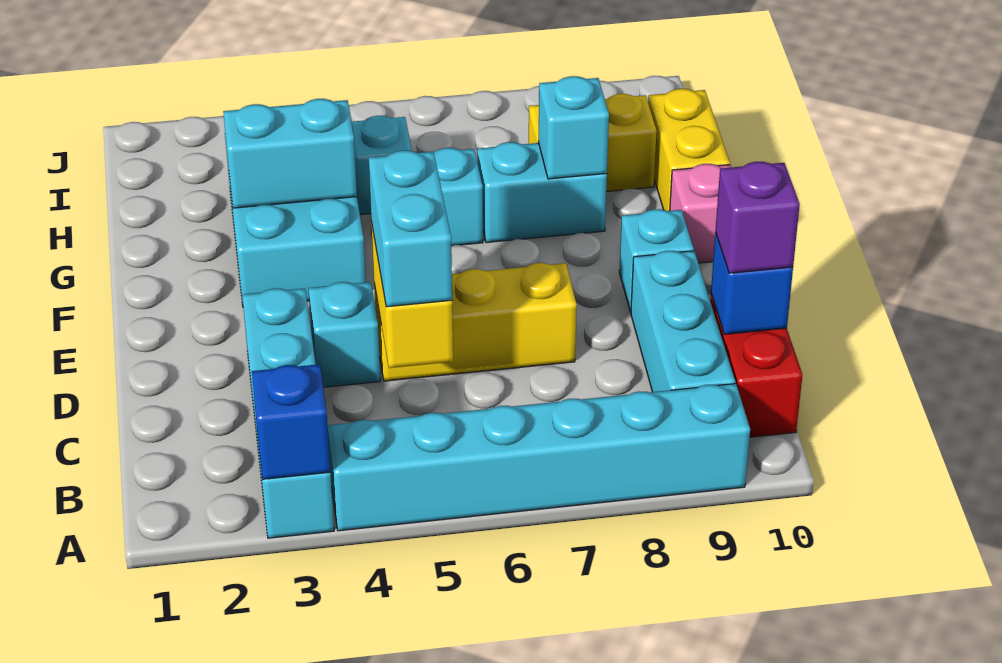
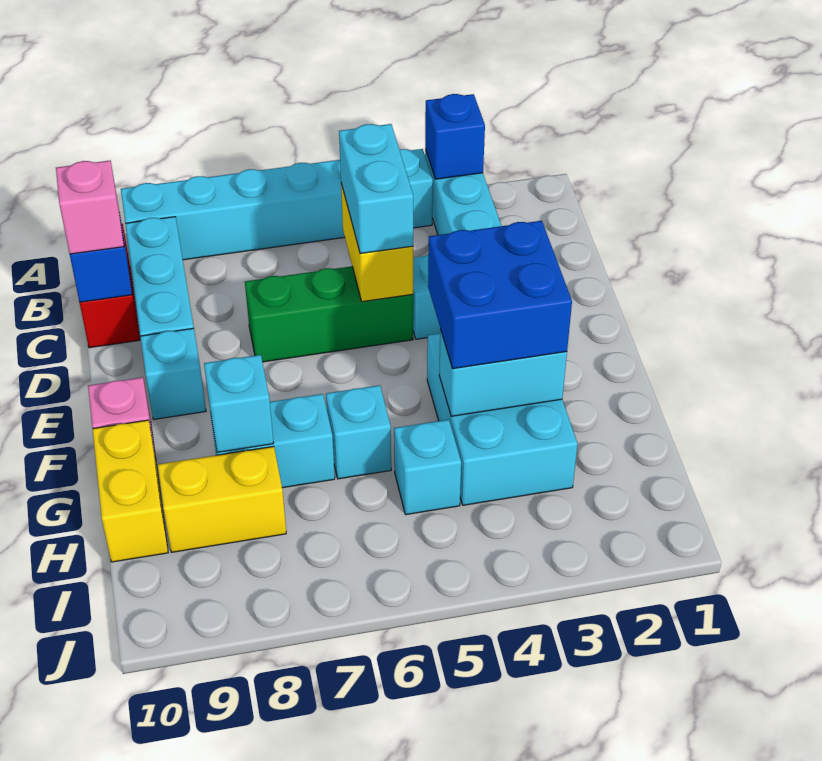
purple brick C10 level 3 -> pink brick C10 level 3
yellow brick D5:D7 level 1 -> green brick D5:D7 level 1
none -> blue brick F3:G4 level 3

